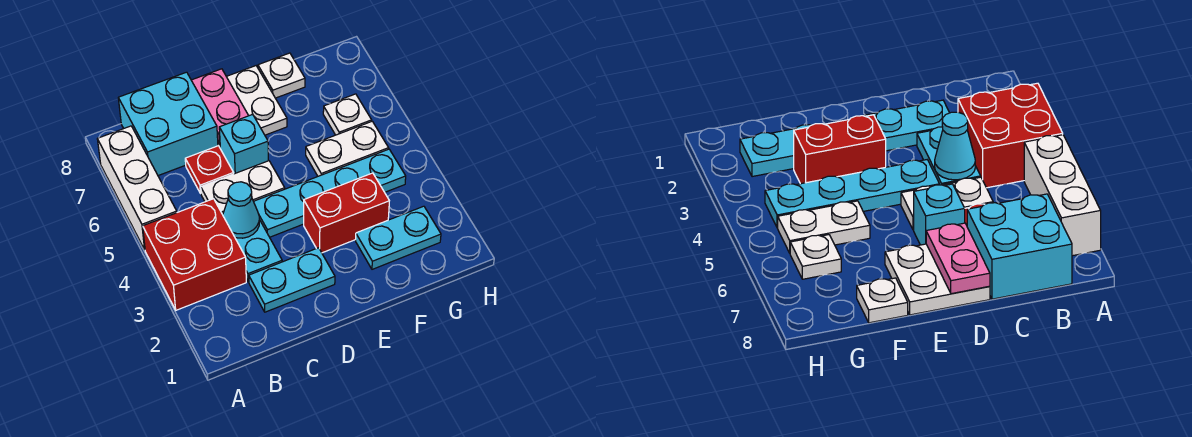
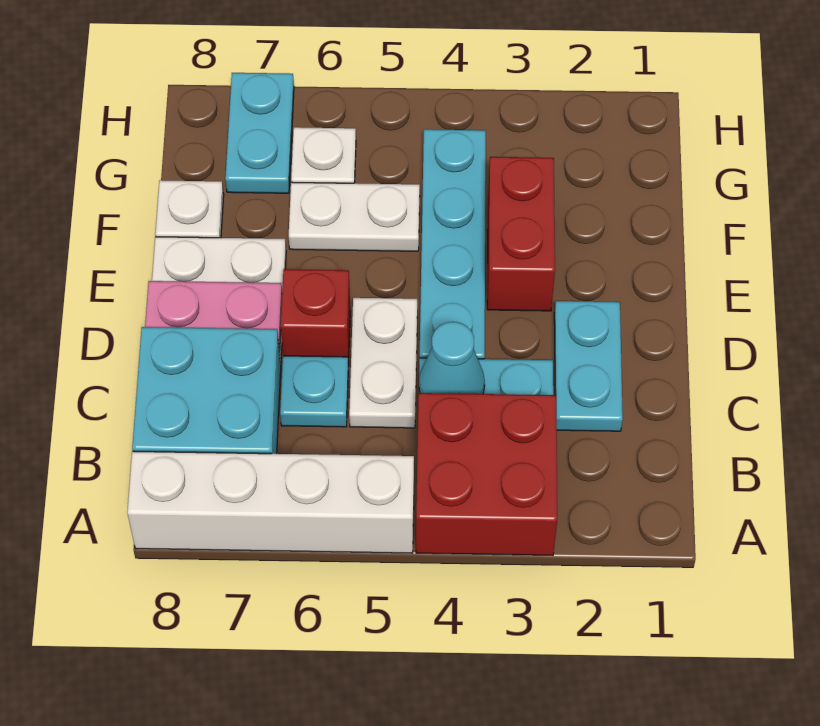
white brick A5:A7 level 1 -> white brick A5:A8 level 1
red plate C6 level 1 -> cyan plate C6 level 1
cyan brick D6 level 1 -> red brick D6 level 1
cyan plate F2:G2 level 1 -> cyan plate G7:H7 level 1
white plate F5:G5 level 1 -> white plate F5:F6 level 1

